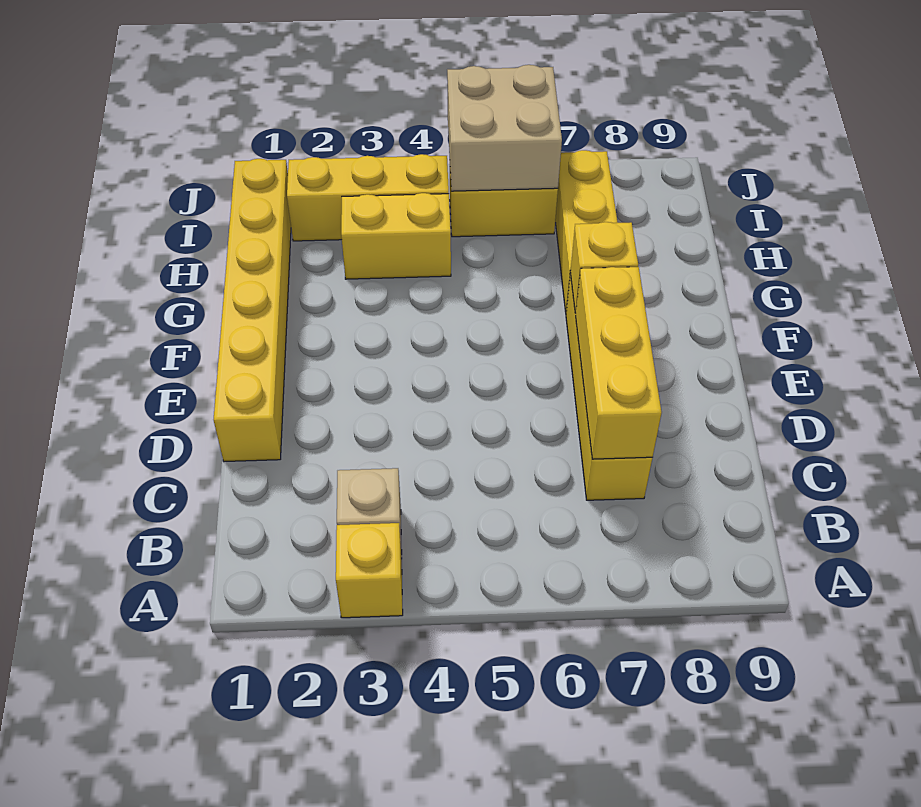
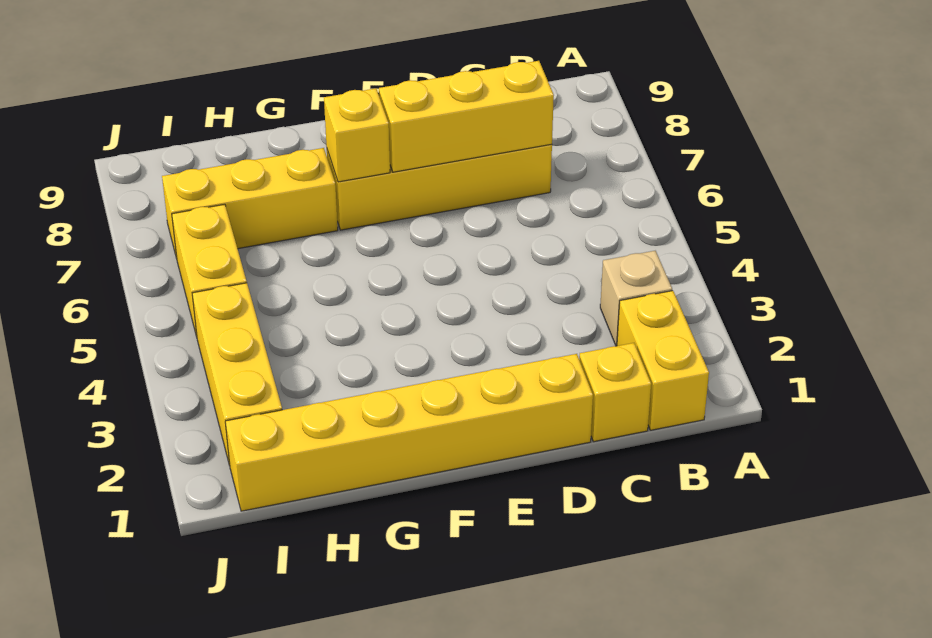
yellow brick A3 level 1 -> yellow brick C1 level 1
yellow brick H3:H4 level 1 -> yellow brick B1:B2 level 1
tan brick I5:J6 level 2 -> none

